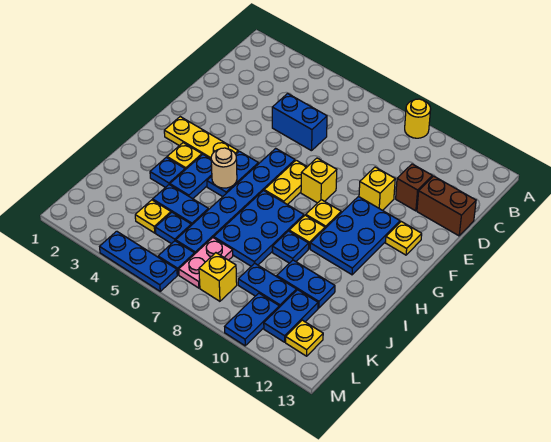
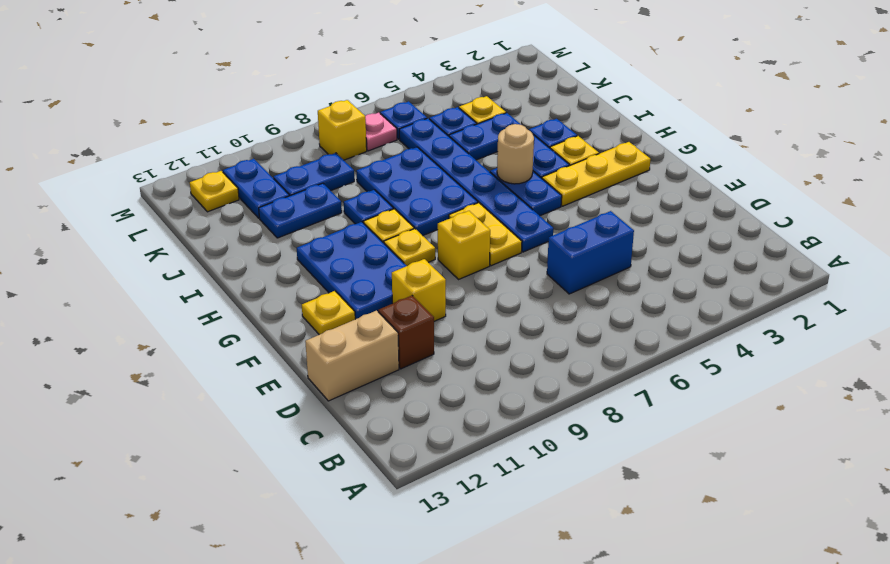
yellow round brick A9 level 1 -> none
brown brick D12:D13 level 1 -> tan brick D12:D13 level 1
pink plate K7:L7 level 1 -> pink plate L7 level 1
blue plate L10:M10 level 1 -> none
blue plate M4:M6 level 1 -> none

